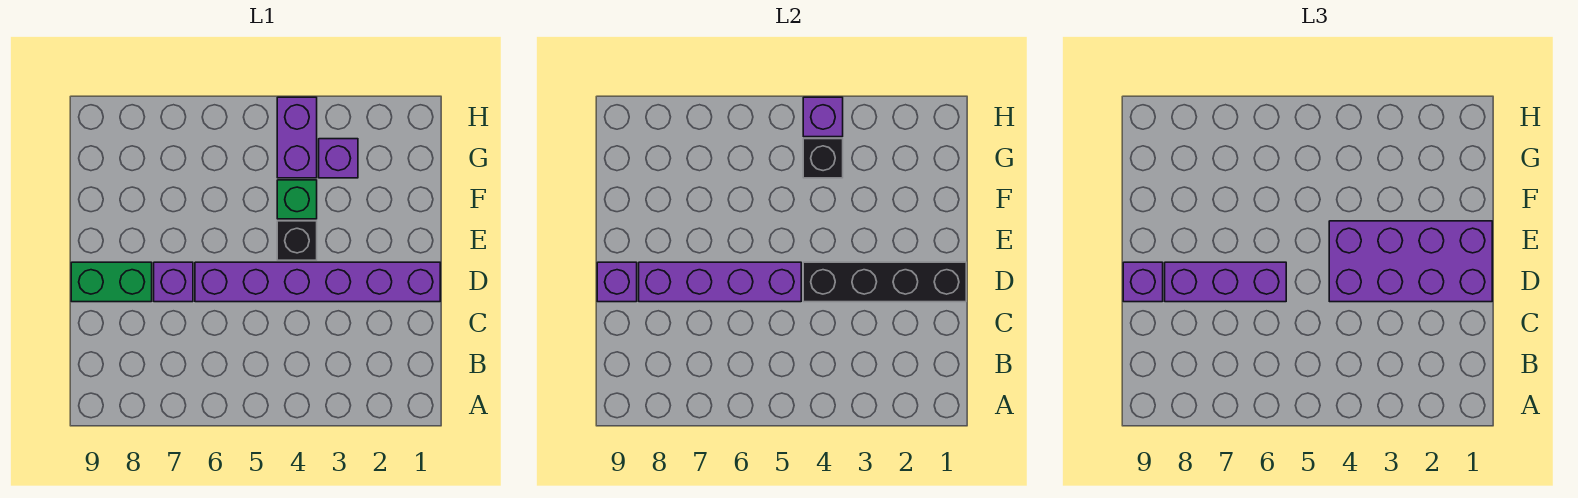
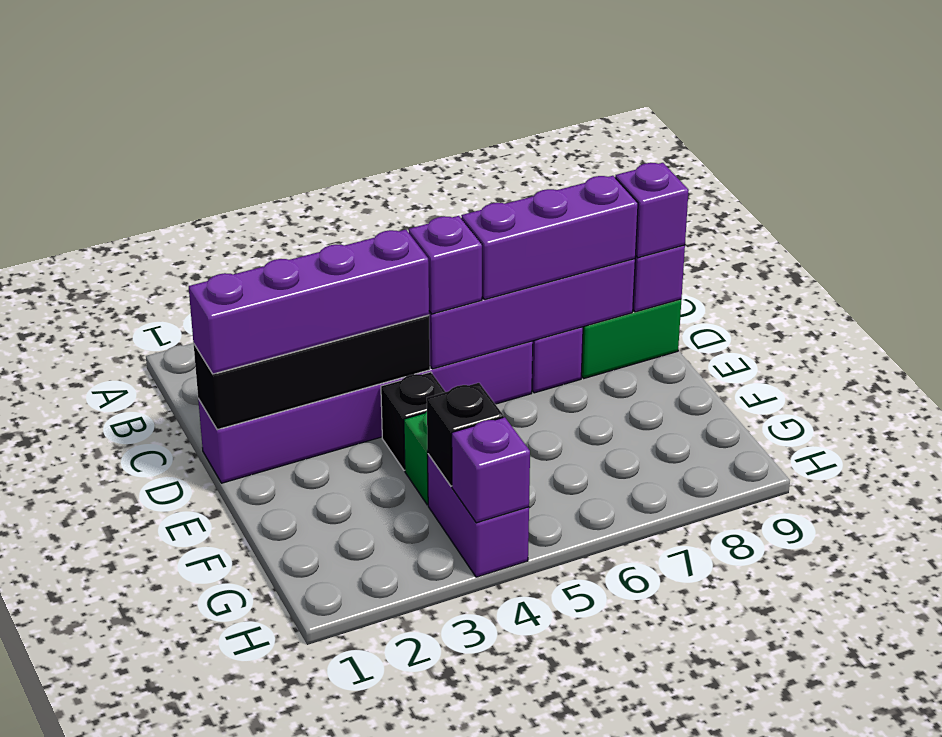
purple brick D1:E4 level 3 -> purple brick D1:D4 level 3
purple brick G3 level 1 -> purple brick D5 level 3

